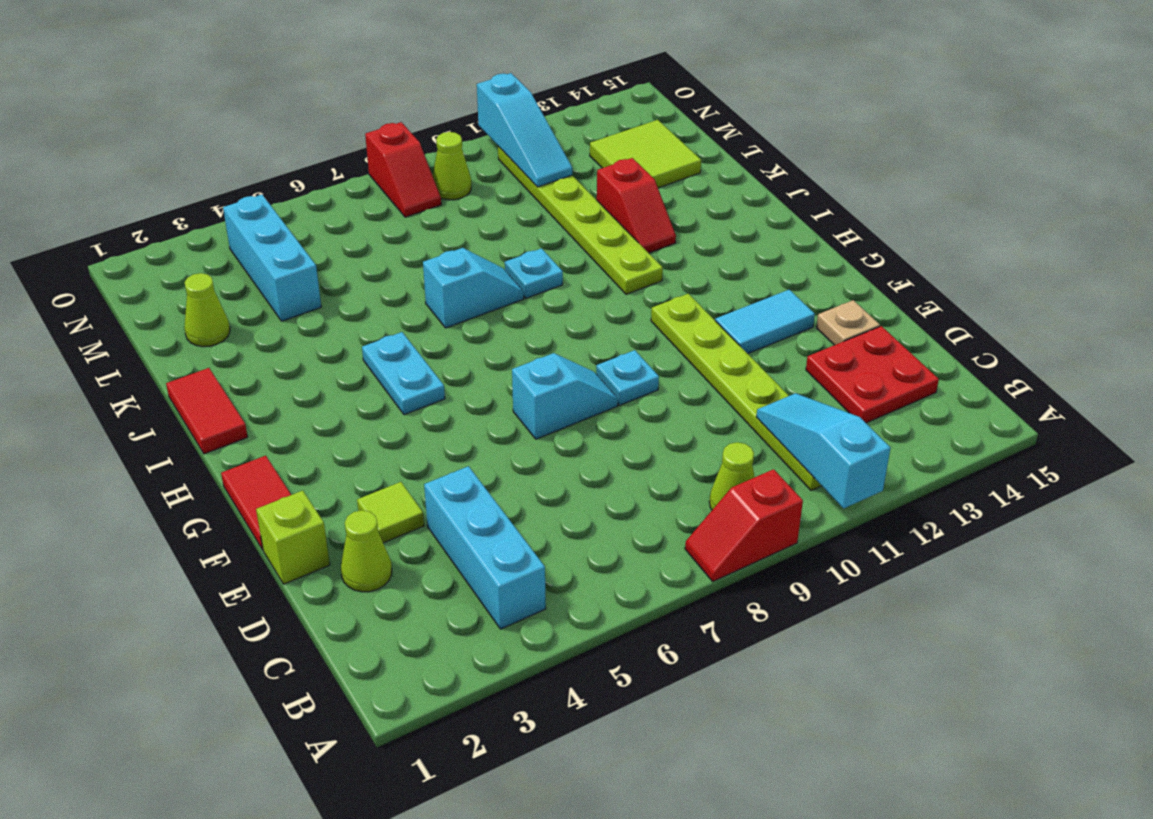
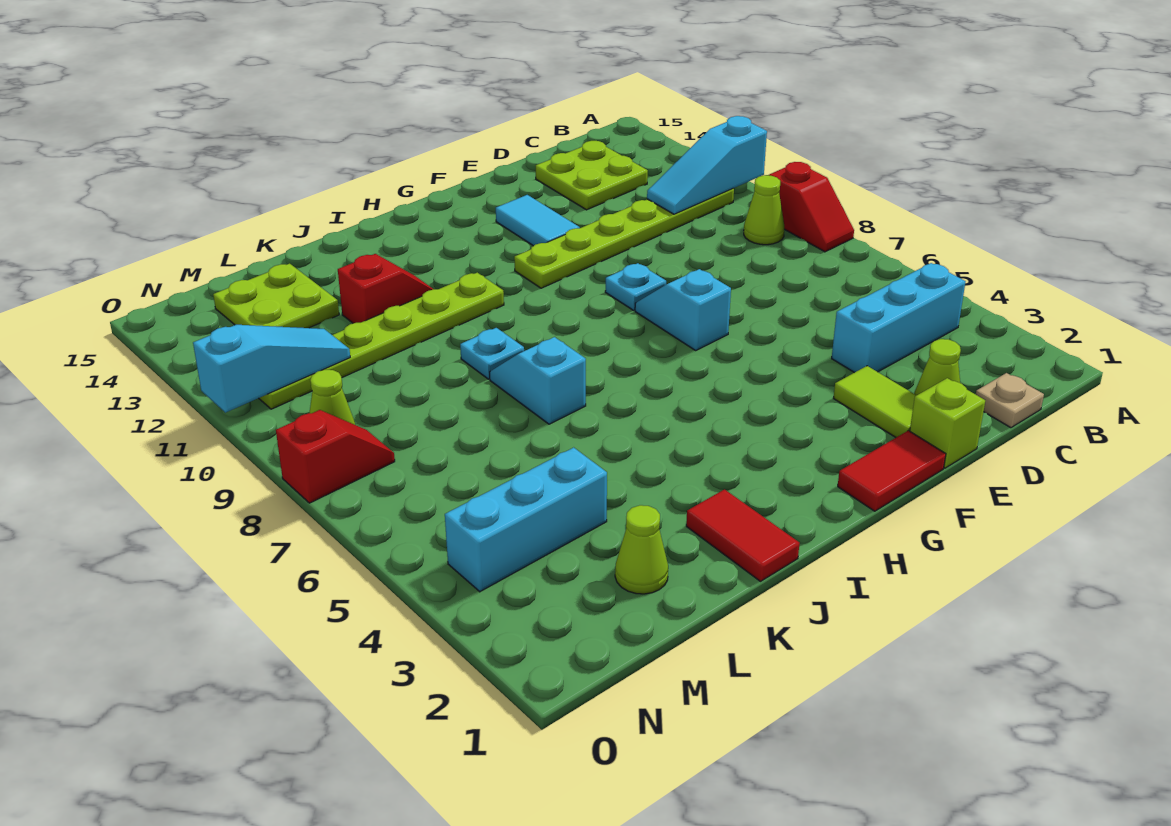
red plate C13:D14 level 1 -> lime plate C13:D14 level 1
lime tile E3 level 1 -> lime tile E2:E3 level 1
tan plate E14 level 1 -> tan plate C1 level 1
cyan plate H5:I5 level 1 -> none
red tile I1:J1 level 1 -> red tile J1:J2 level 1
lime tile L13:M14 level 1 -> lime plate L13:M14 level 1

